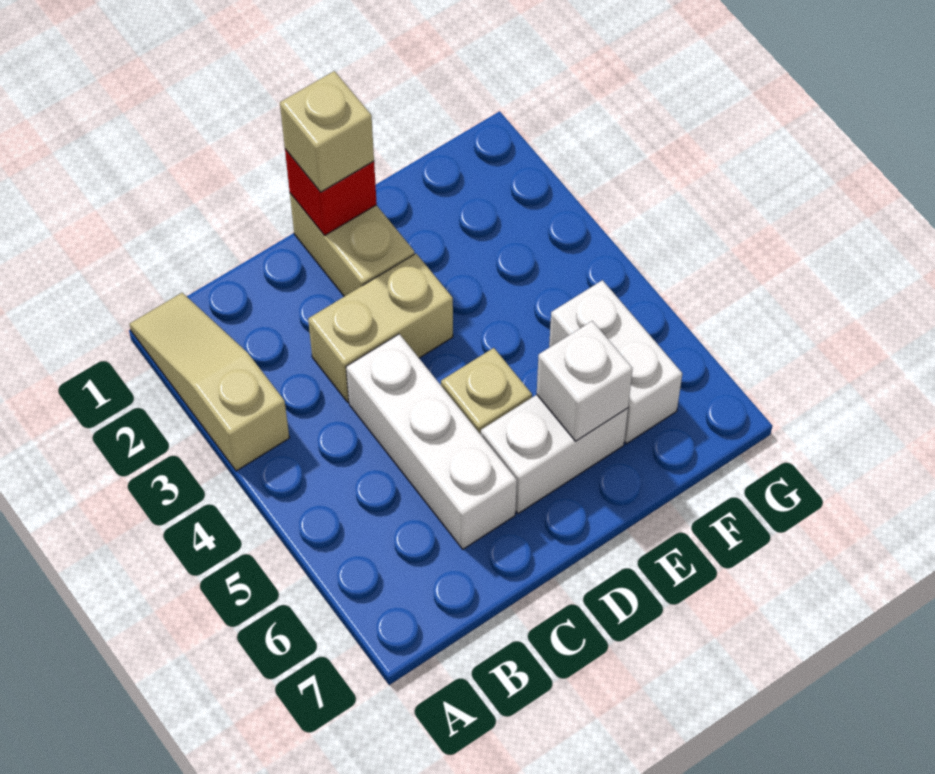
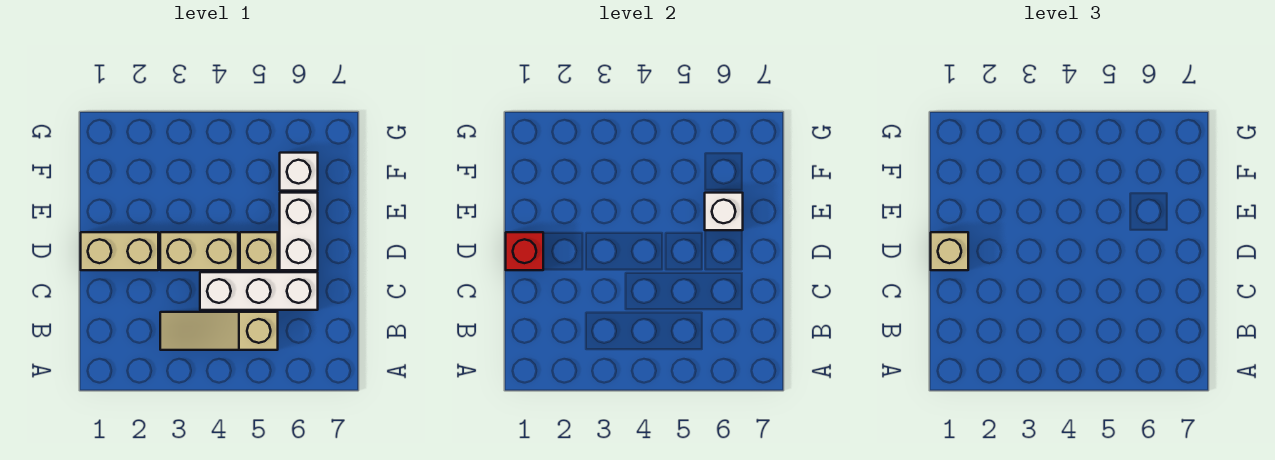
tan slope A1:A3 level 1 top 3 -> tan slope B3:B5 level 1 top 5
tan brick C3:D3 level 1 -> tan brick D3:D4 level 1
white brick F5:F6 level 1 -> white brick F6 level 1

